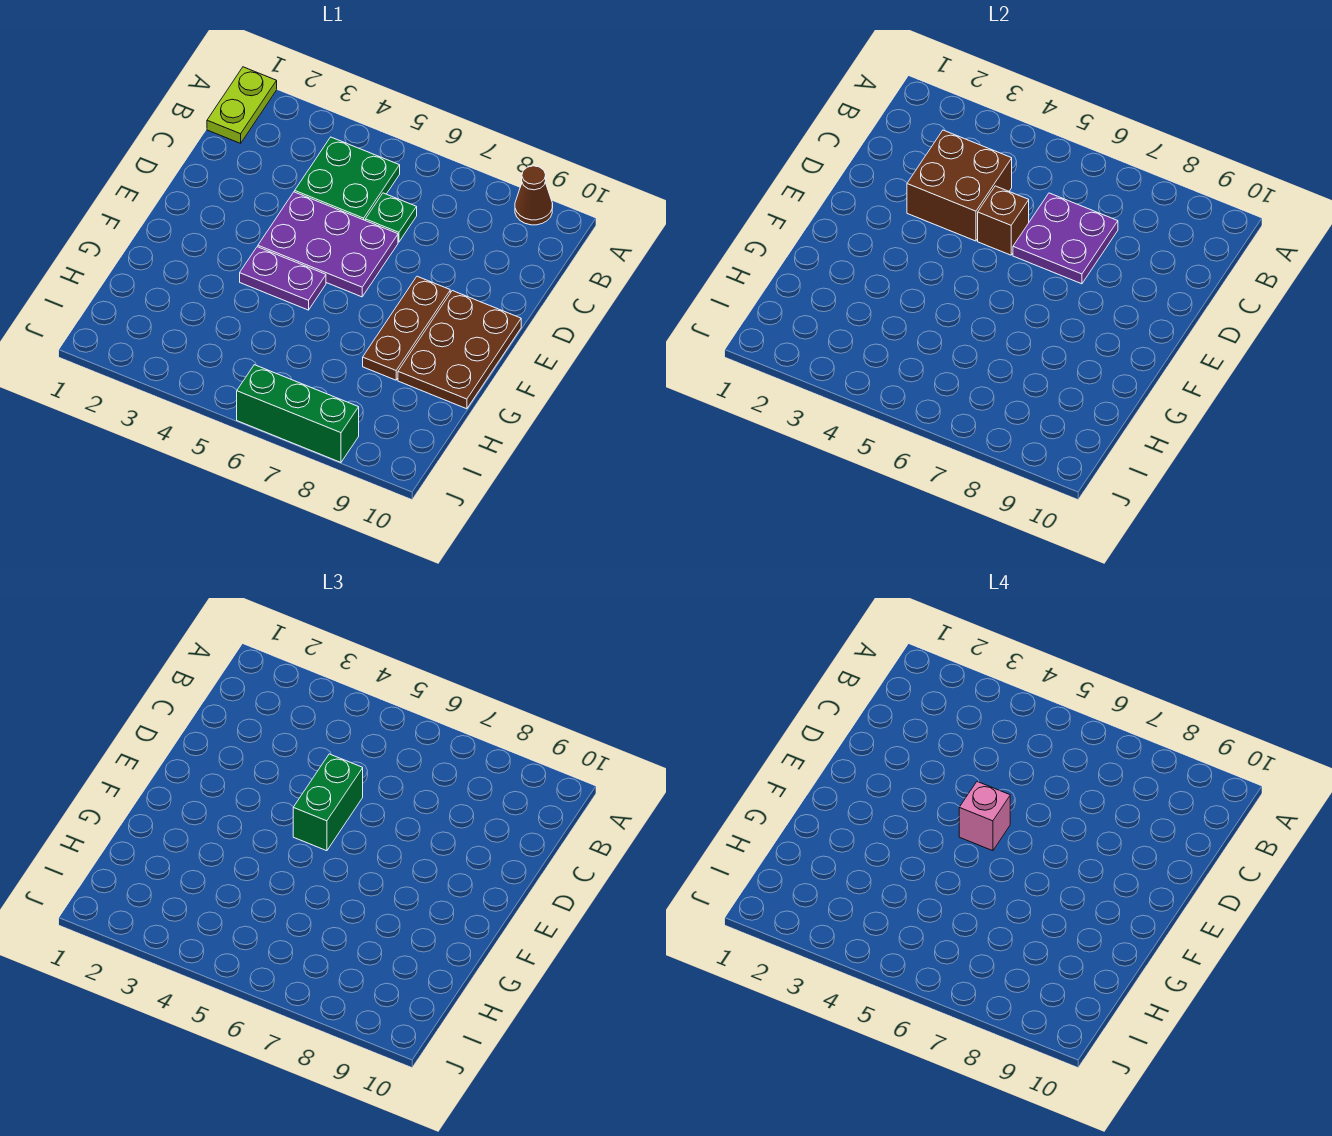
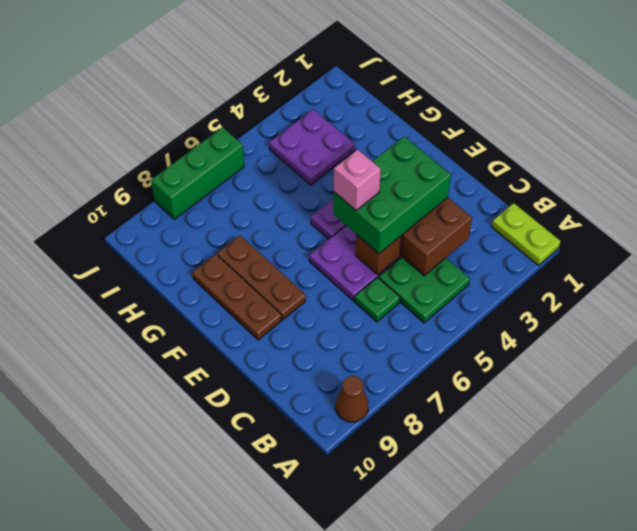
purple plate C6:D7 level 2 -> purple plate H3:I4 level 1
green brick D5:E5 level 3 -> green brick D3:E5 level 3
brown plate E9:G10 level 1 -> brown plate E9:G9 level 1

